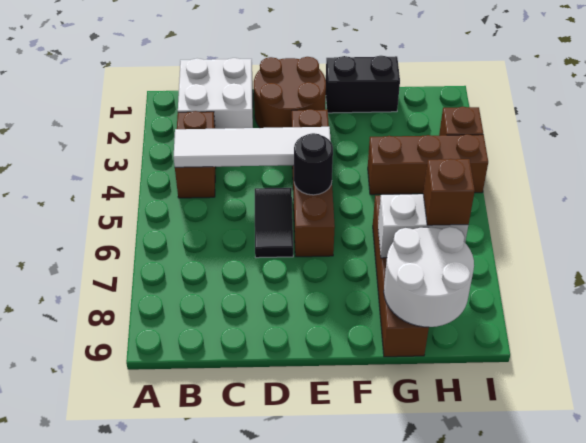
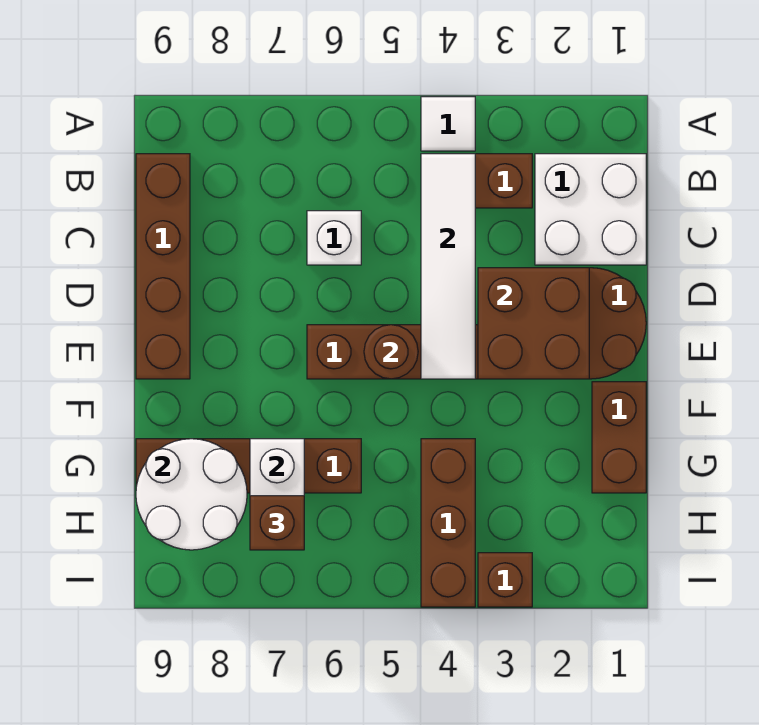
none -> white tile A4 level 1
none -> brown brick B9:E9 level 1
none -> white brick C6 level 1
none -> brown brick D2:E3 level 2
black tile D5:D6 level 1 -> none
black round brick E5 level 2 -> brown round brick E5 level 2
black brick F1:G1 level 1 -> brown brick F1:G1 level 1

